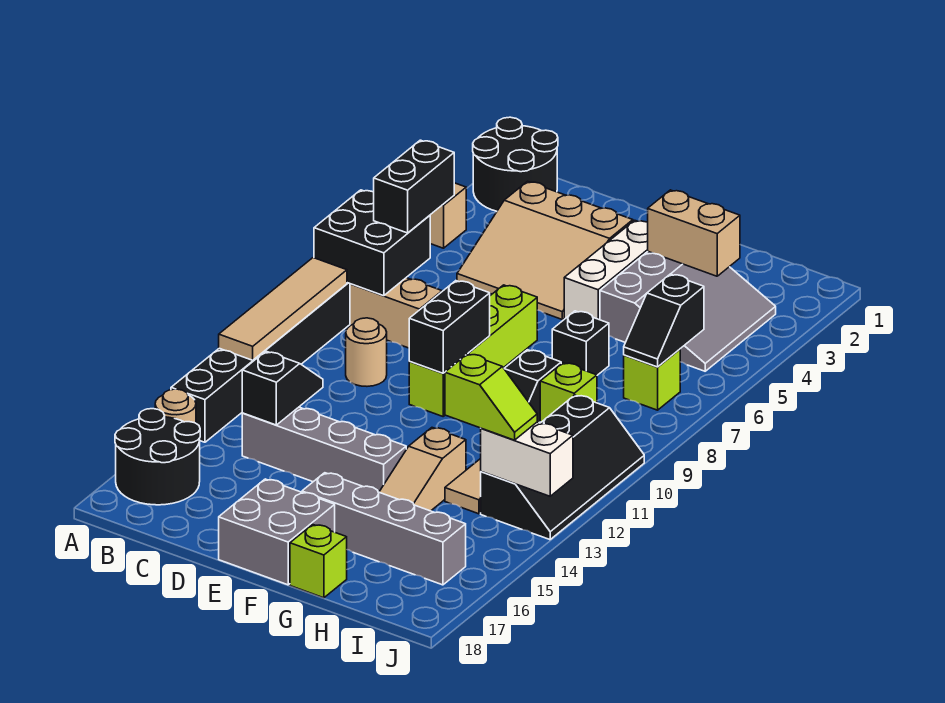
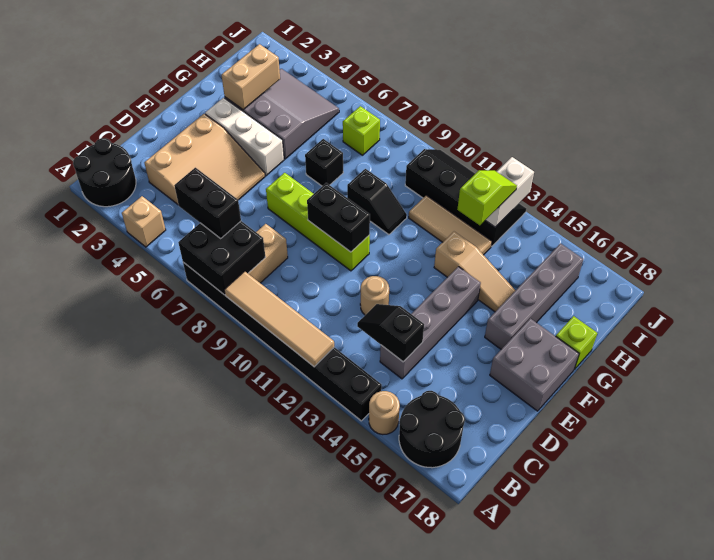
tan round brick C10 level 1 -> tan round brick D12 level 1
lime brick H9 level 1 -> none
black slope I6:I7 level 2 top 6 -> none

